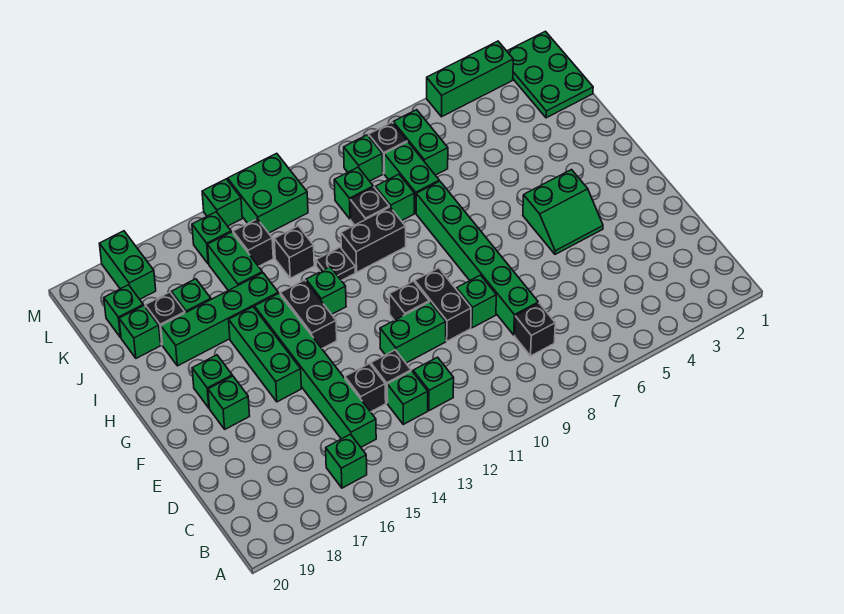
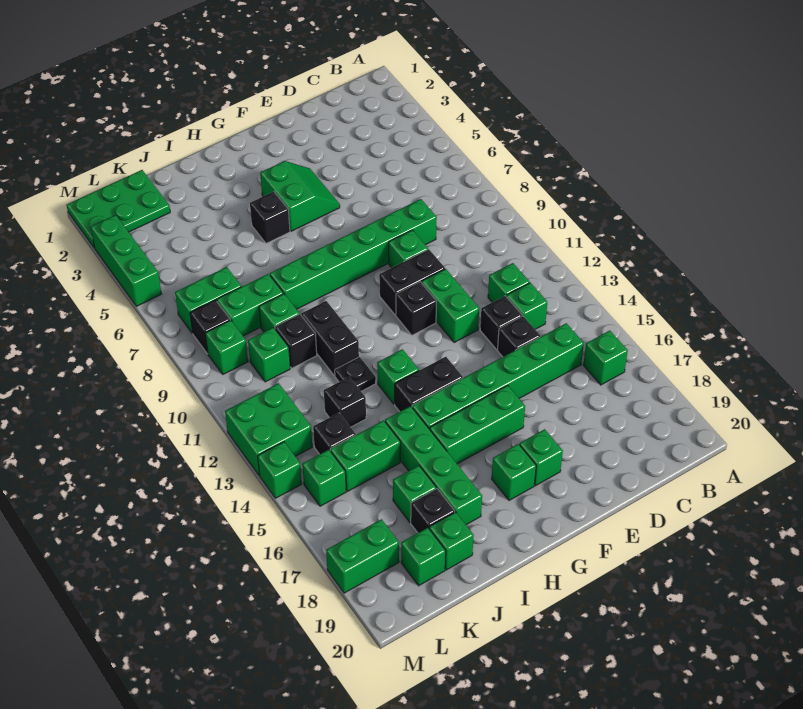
black brick C8 level 1 -> black brick H5 level 1

